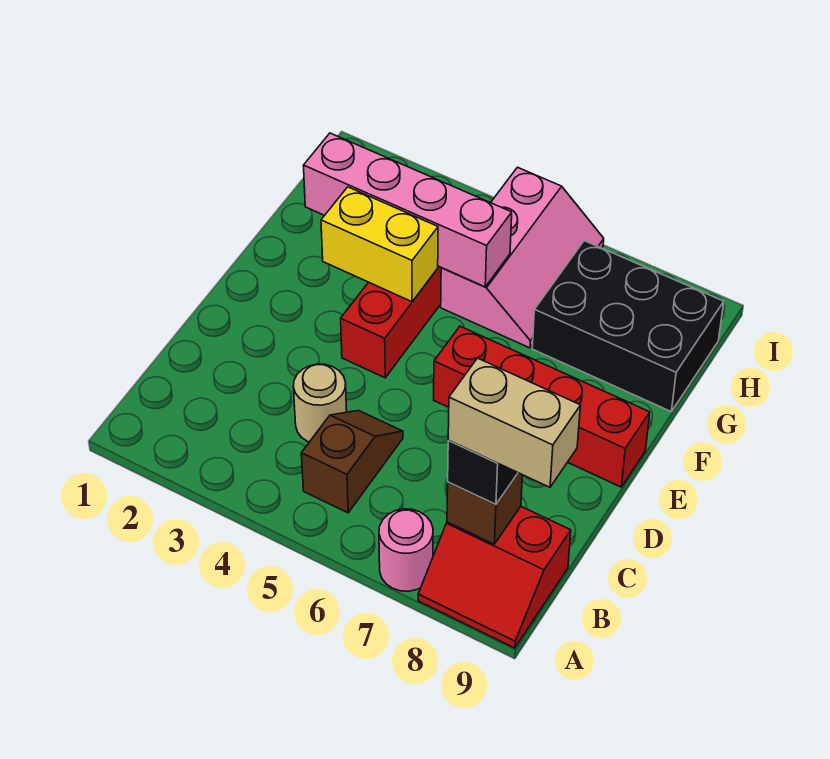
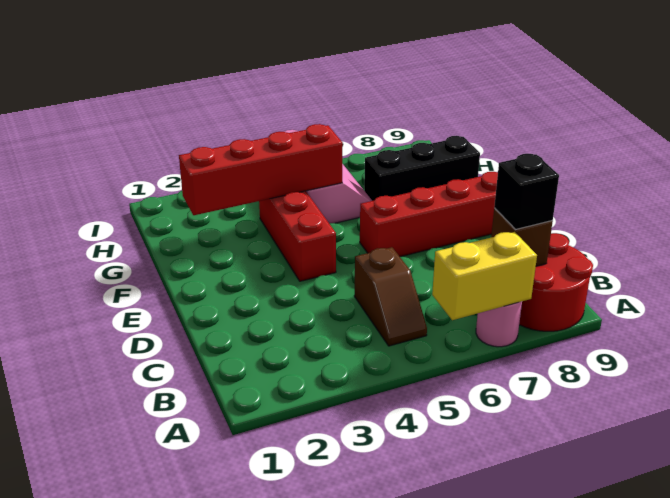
red slope A8:B9 level 1 top B -> red round brick A8:B9 level 1
brown slope B5:C5 level 1 top B -> brown slope B5:C5 level 1 top C
tan brick B8:B9 level 4 -> none
tan round brick C4 level 1 -> none
yellow brick F3:F4 level 2 -> yellow brick A6:A7 level 2
pink brick G2:G5 level 2 -> red brick G2:G5 level 2
black brick G7:H9 level 1 -> black brick G7:G9 level 1

